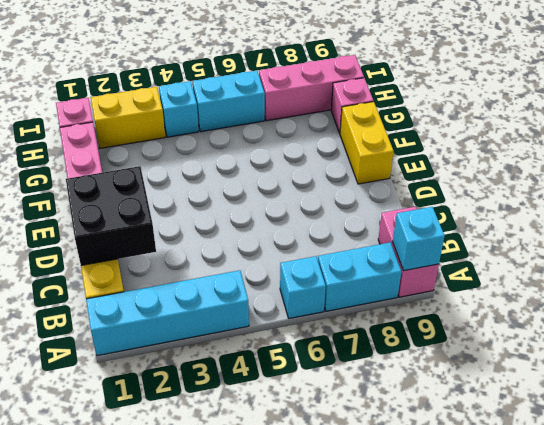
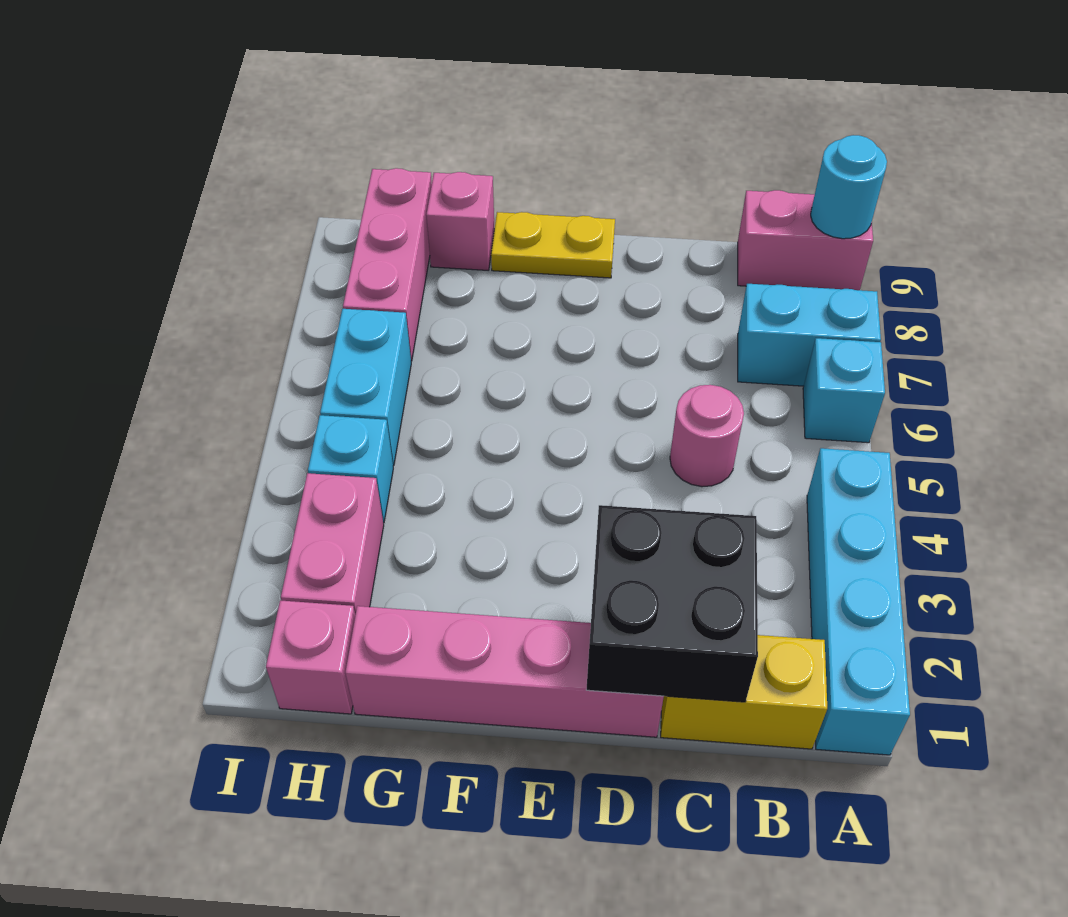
cyan brick A7:A8 level 1 -> cyan brick A7:B7 level 1
cyan brick A9 level 2 -> cyan round brick A9 level 2
none -> pink round brick C5 level 1
yellow brick E9:F9 level 1 -> yellow plate E9:F9 level 1
yellow brick H2:H3 level 1 -> pink brick H2:H3 level 1

